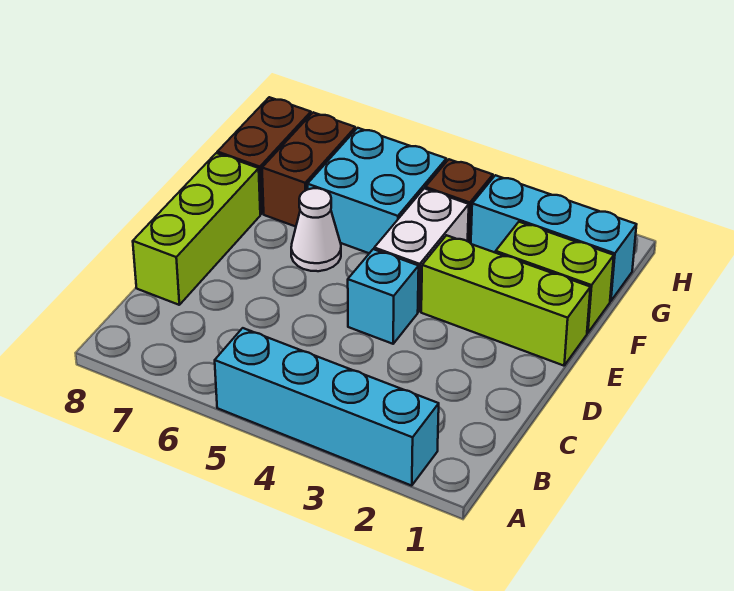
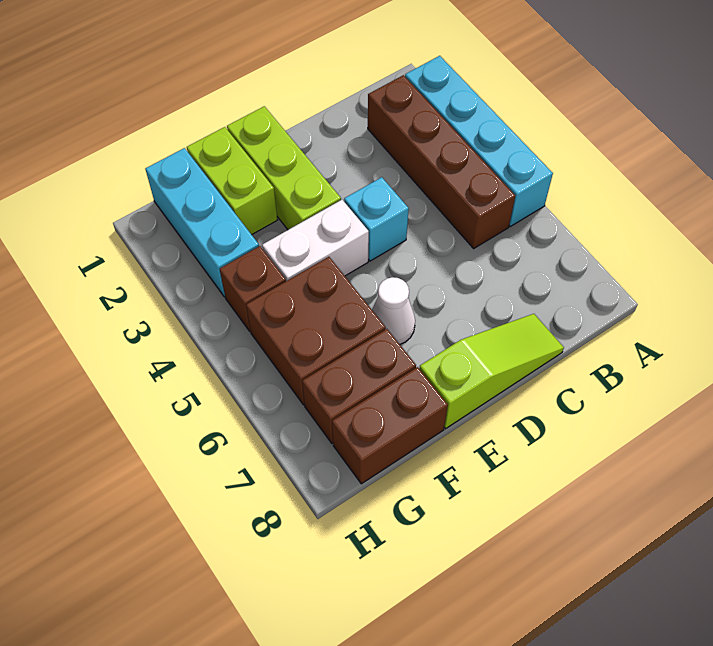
none -> brown brick B2:B5 level 1
lime brick C8:E8 level 1 -> lime slope C8:E8 level 1 top E
cyan brick F5:G6 level 1 -> brown brick F5:G6 level 1

